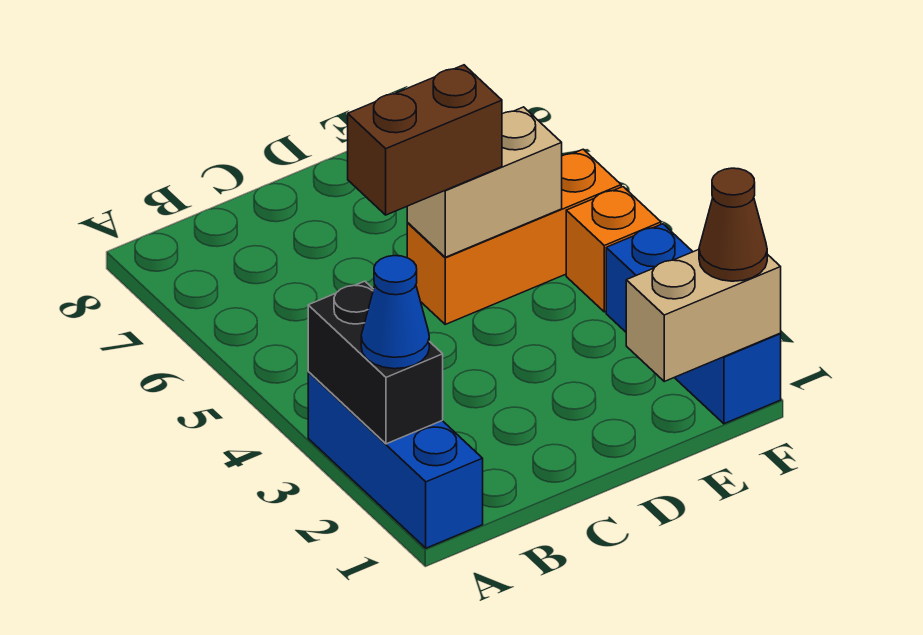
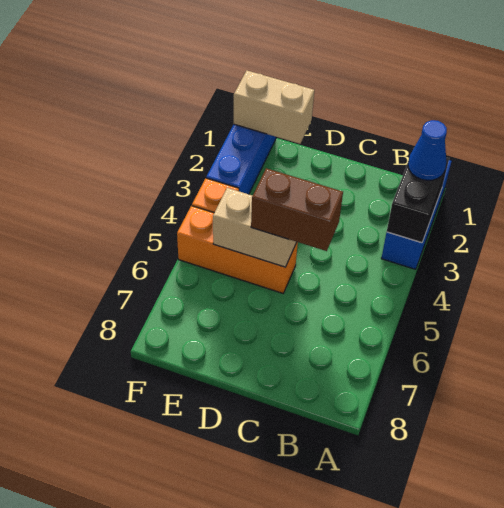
brown cone F1 level 3 -> none

